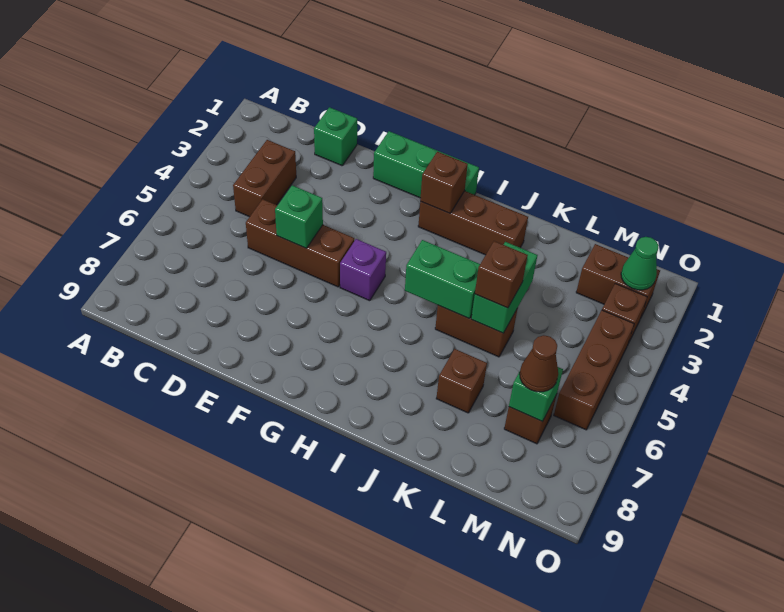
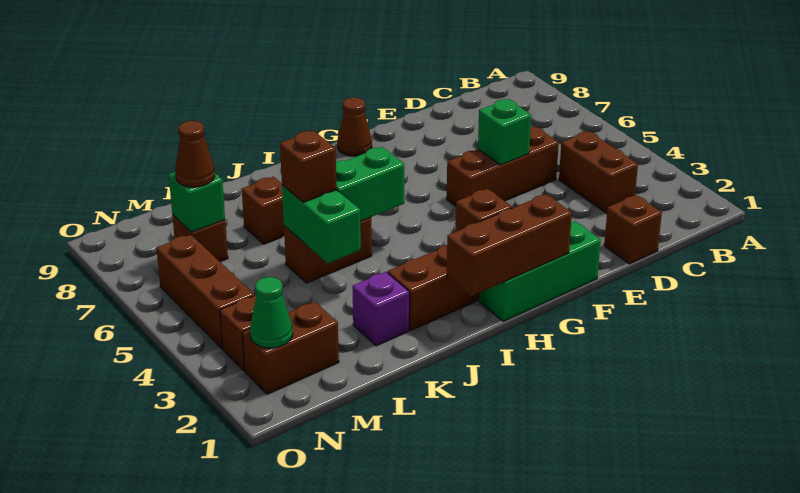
green brick D1 level 1 -> brown brick D1 level 1
none -> brown brick G1:I1 level 2
purple brick G5 level 1 -> purple brick K2 level 1
none -> brown cone G9 level 1

